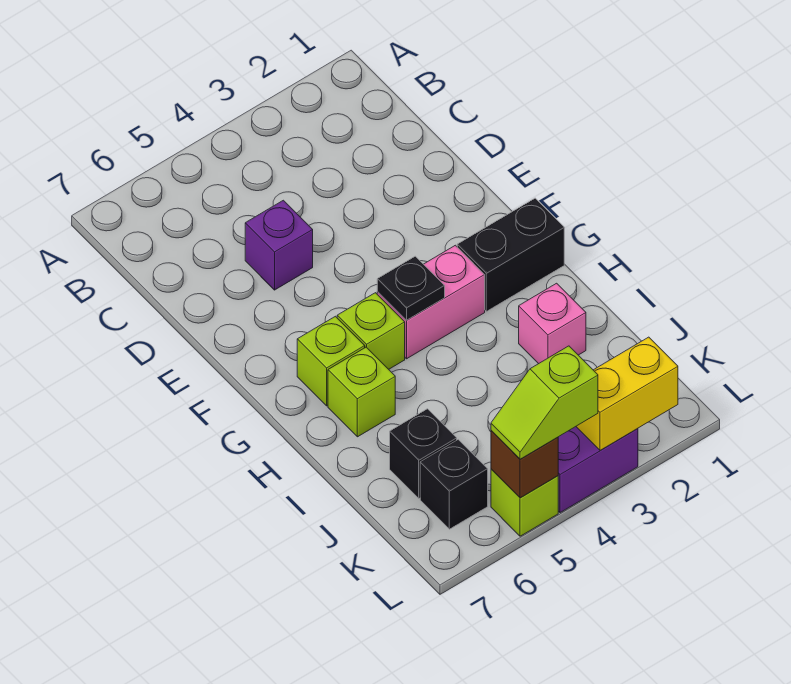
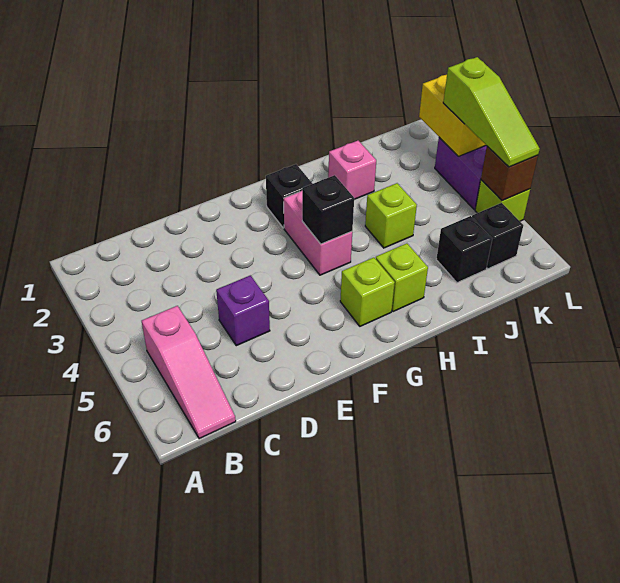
none -> pink slope B5:B7 level 1 top 5
black brick G1:G2 level 1 -> black brick G2 level 1
black plate G4 level 2 -> black brick G4 level 2
lime brick G5 level 1 -> lime brick I4 level 1
lime slope L4:L5 level 3 top 4 -> lime slope L3:L5 level 3 top 3

